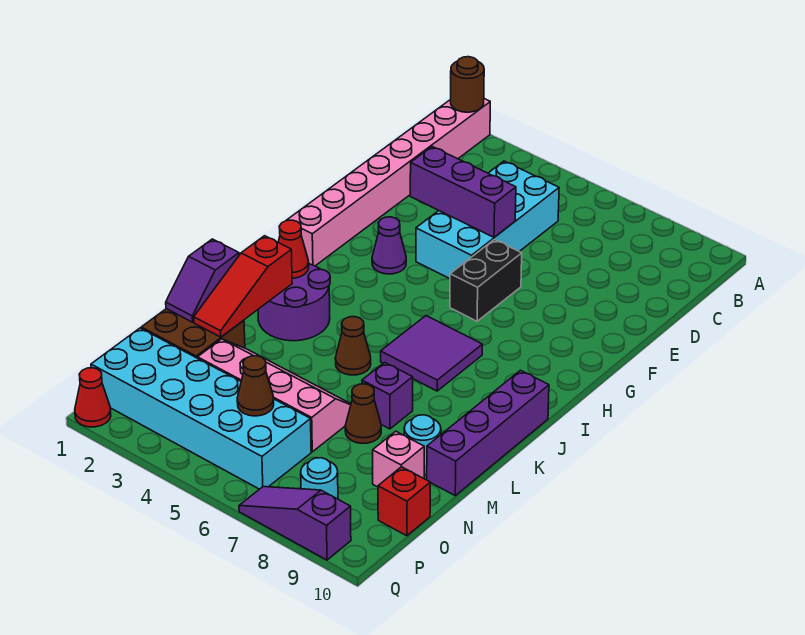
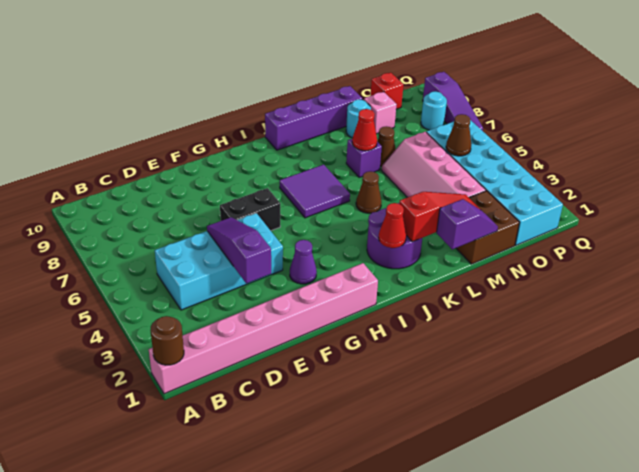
purple brick E3:E5 level 2 -> purple slope E3:E5 level 2 top 3
red cone Q1 level 1 -> red cone L7 level 2

